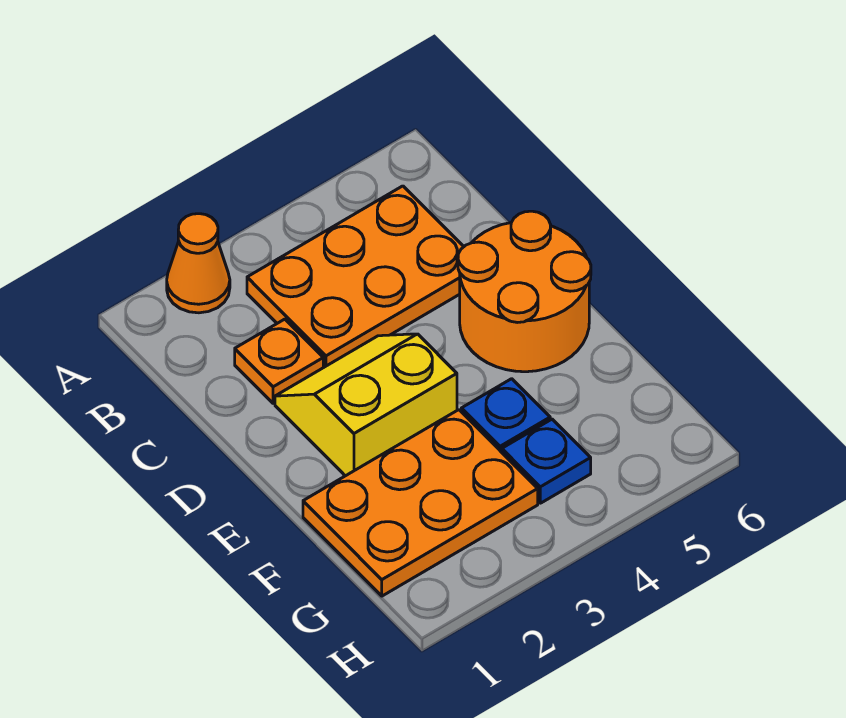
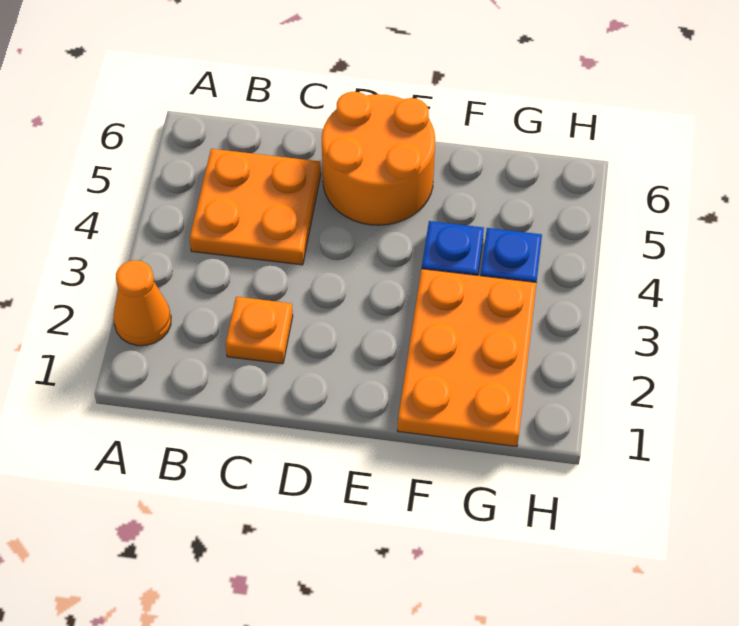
orange plate B3:C5 level 1 -> orange plate B4:C5 level 1
yellow slope D2:E3 level 1 top E -> none

